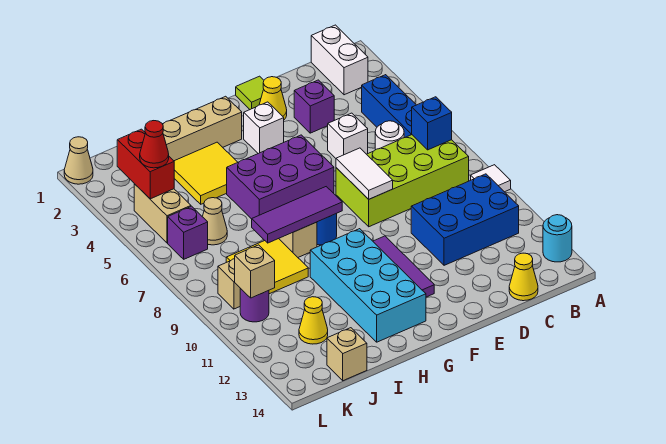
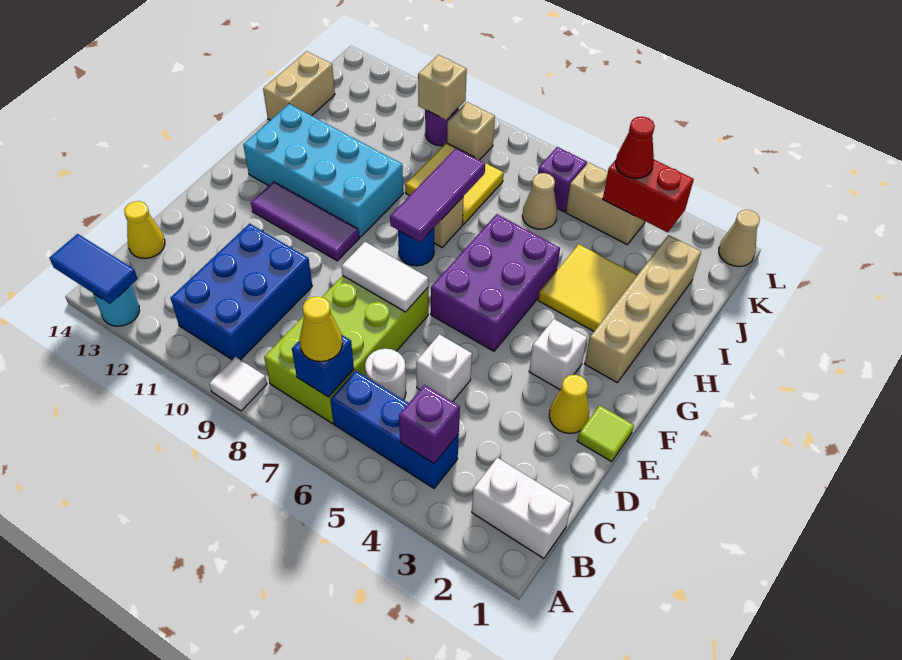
none -> blue tile A13:A14 level 2
purple brick D3 level 1 -> purple brick B4 level 2
yellow cone J12 level 1 -> yellow cone B7 level 3
tan brick J14 level 1 -> tan brick I14:J14 level 1

